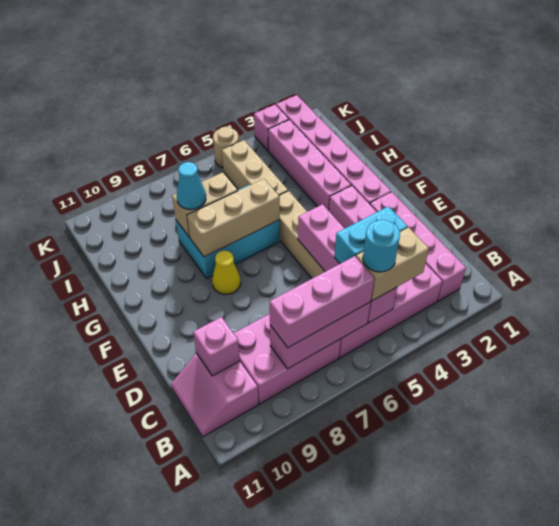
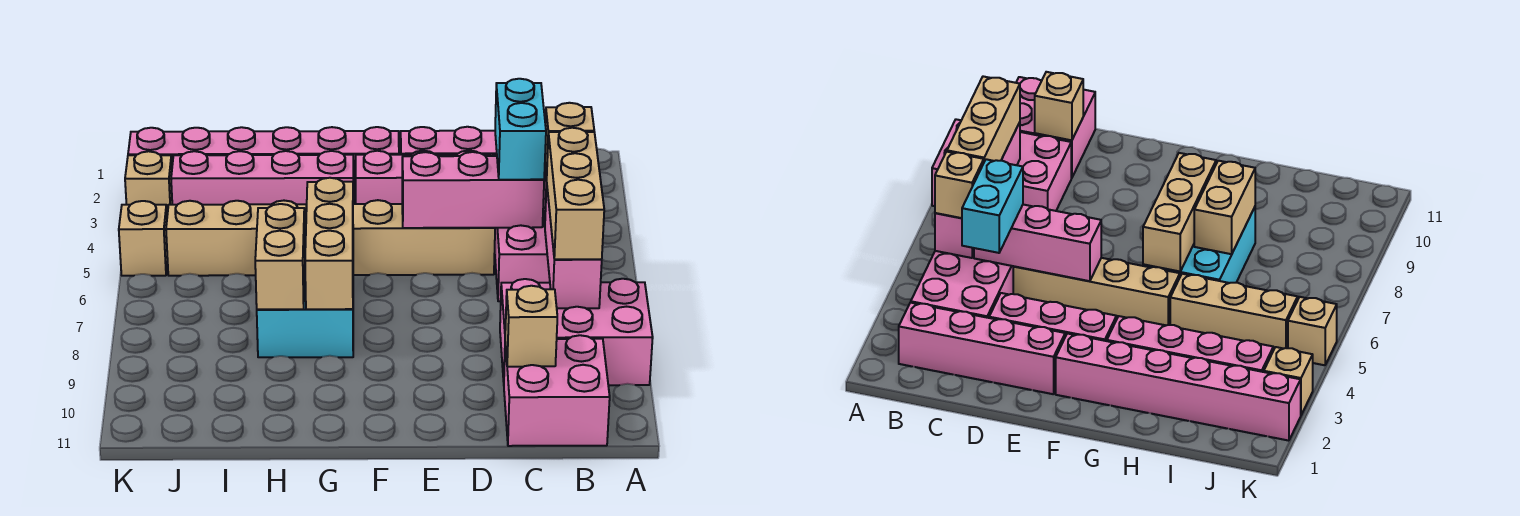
tan brick B4:B5 level 3 -> tan brick B5 level 3
cyan round brick B5 level 4 -> none
pink brick B6:B8 level 3 -> tan brick B6:B8 level 3
pink brick B7:C9 level 1 -> pink brick A8:C9 level 1
pink slope B10:C11 level 1 top 10 -> pink brick B10:C11 level 1
pink brick C10 level 2 -> tan brick C10 level 2
yellow cone F8 level 1 -> none
cyan cone H8 level 3 -> none
pink brick K3 level 1 -> tan brick K3 level 1
tan round brick K5 level 1 -> tan brick K5 level 1

